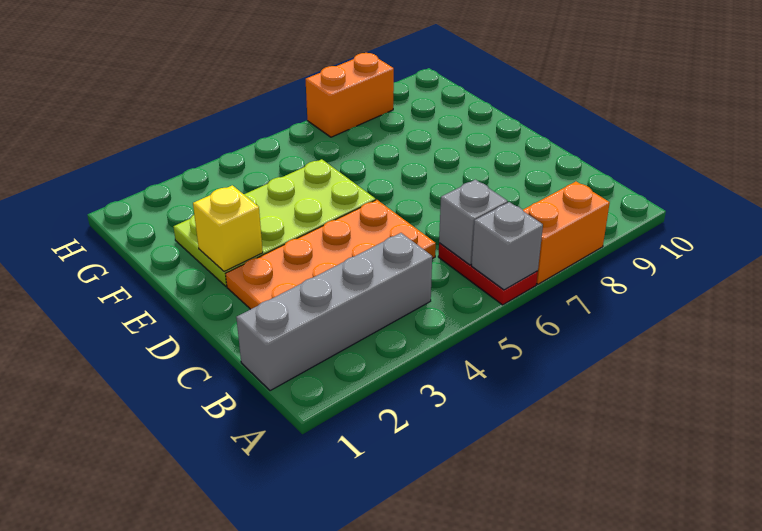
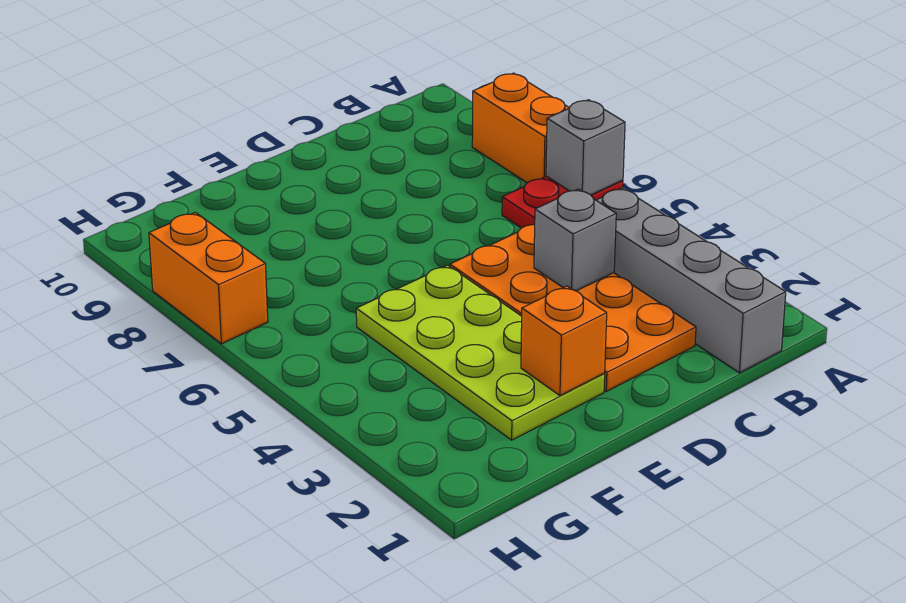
grey brick B6 level 2 -> grey brick C4 level 2
yellow brick E2 level 2 -> orange brick E2 level 2

